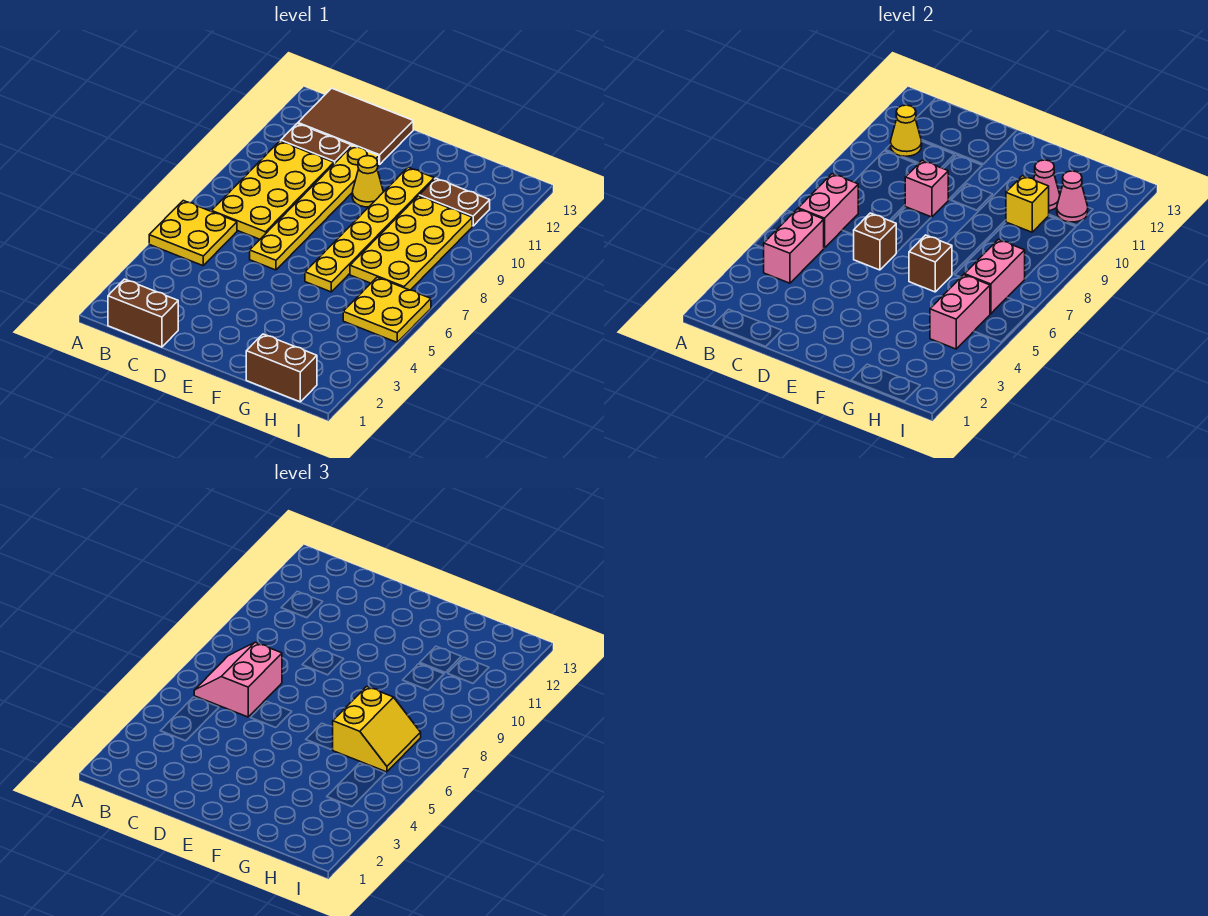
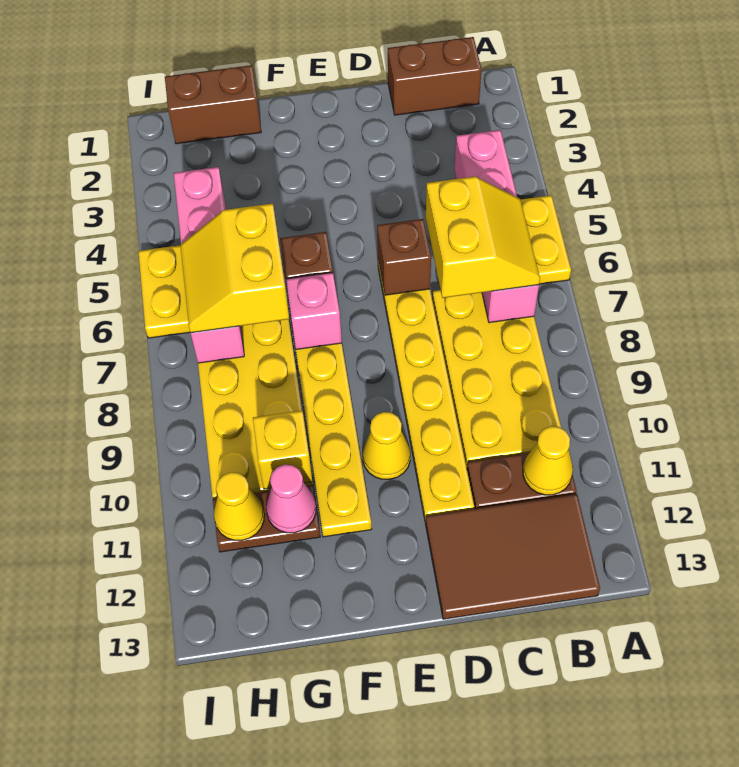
pink slope B6:C7 level 3 top C -> yellow slope B6:C7 level 3 top C
pink brick D9 level 2 -> pink brick F7 level 2
pink cone H11 level 2 -> yellow cone H11 level 2

